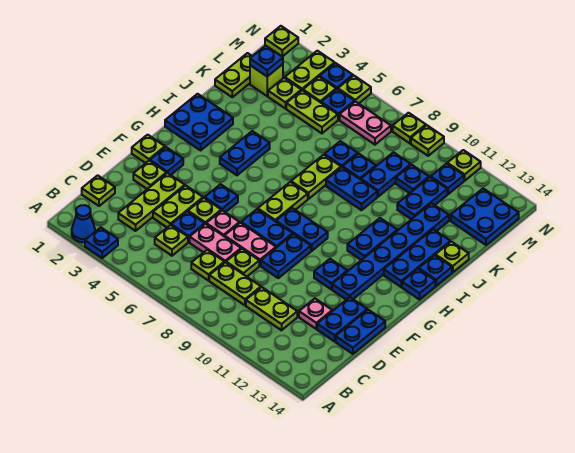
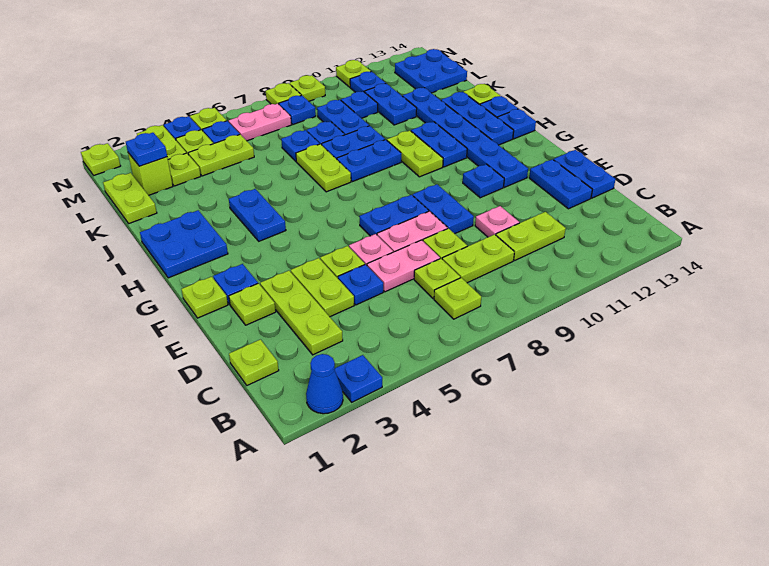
lime plate C5 level 1 -> lime plate B7 level 1
pink plate D12 level 1 -> pink plate D10 level 1
blue plate F5 level 1 -> blue plate M8 level 1
lime plate G7:H7 level 1 -> lime plate H10:I10 level 1
blue plate G8:G9 level 1 -> blue plate I8:I9 level 1

